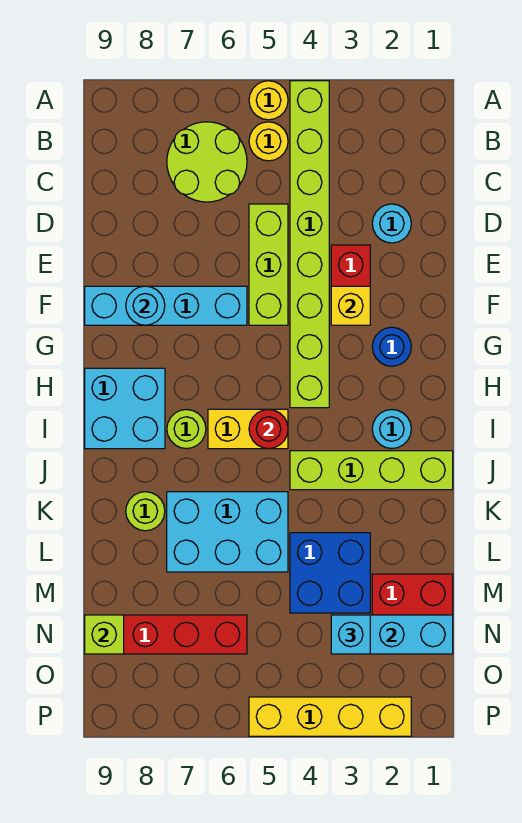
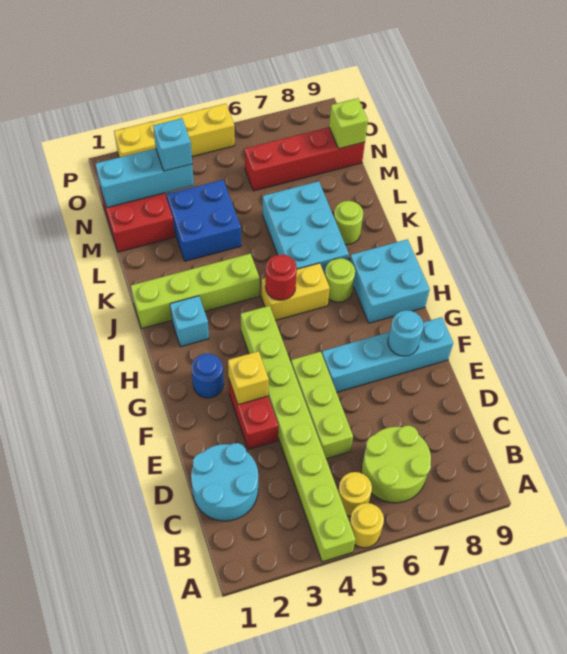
cyan round brick D2 level 1 -> cyan round brick C1:D2 level 1
cyan round brick I2 level 1 -> cyan brick I2 level 1
cyan brick K5:L7 level 1 -> cyan brick J6:L7 level 1

